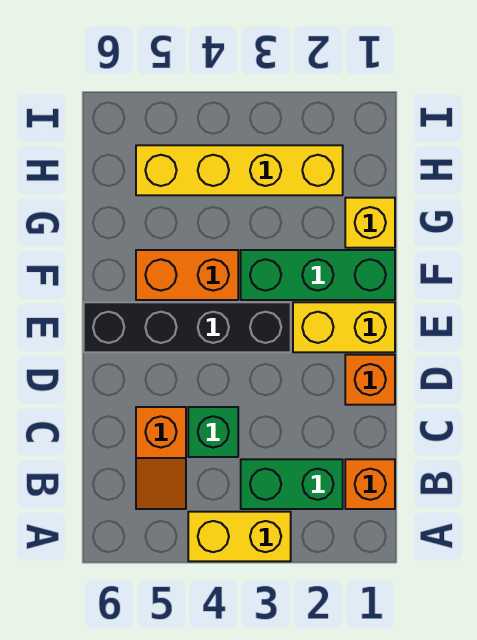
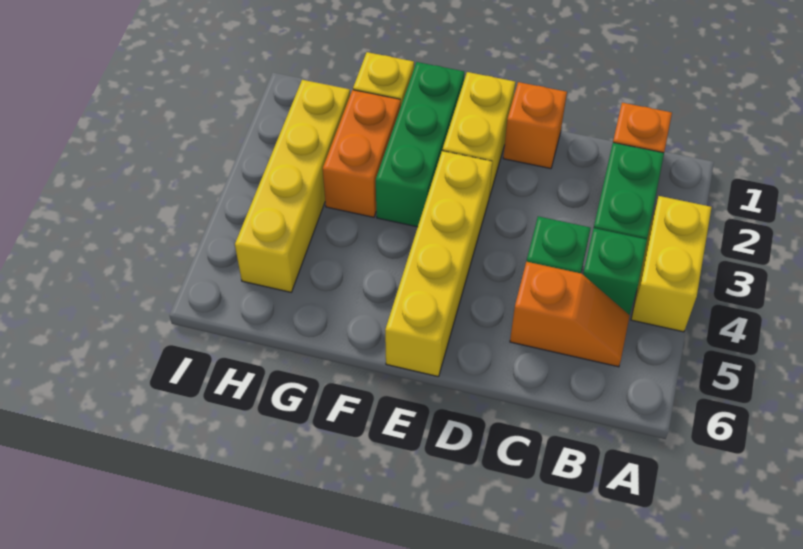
none -> green brick B4 level 1
black brick E3:E6 level 1 -> yellow brick E3:E6 level 1
orange brick F4:F5 level 1 -> orange brick G2:G3 level 1

